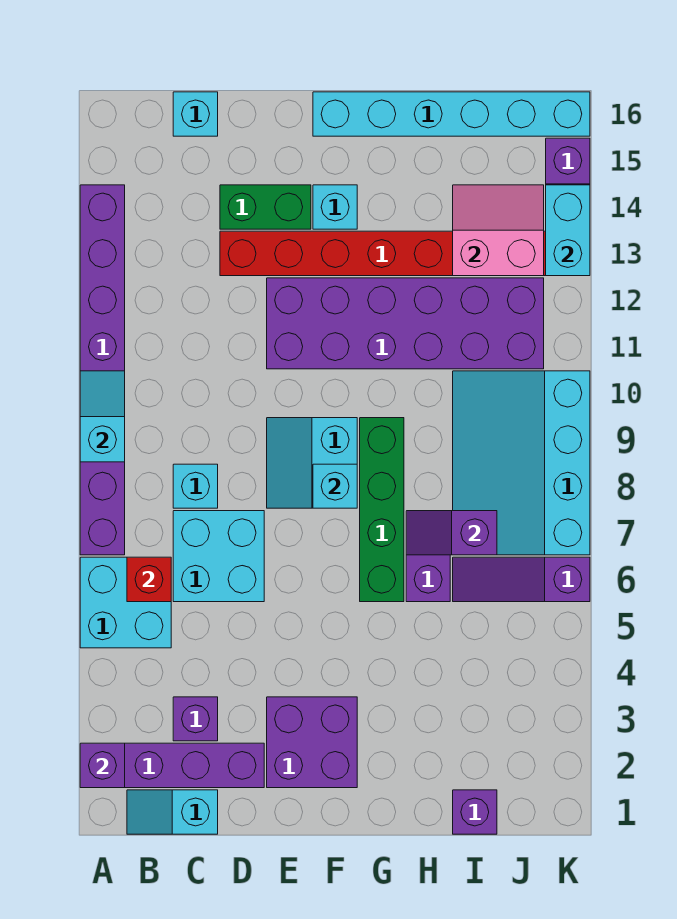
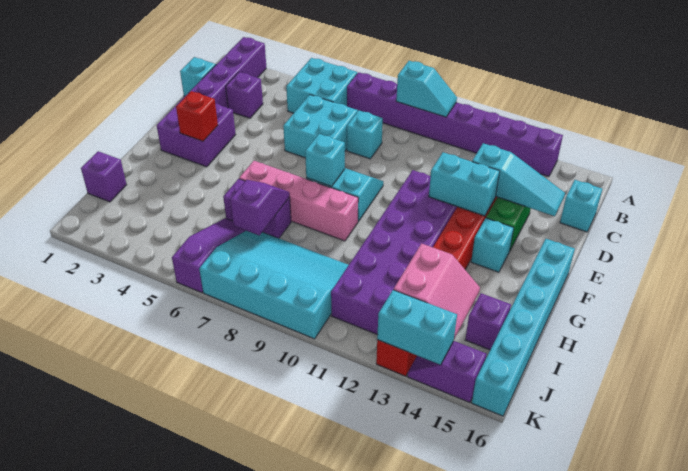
purple brick A2 level 2 -> purple brick I15 level 1
red brick B6 level 2 -> red brick F3 level 2
none -> cyan slope D13:D15 level 2 top 13
none -> cyan brick E12:E13 level 2
green brick G6:G9 level 1 -> pink brick G6:G9 level 1

